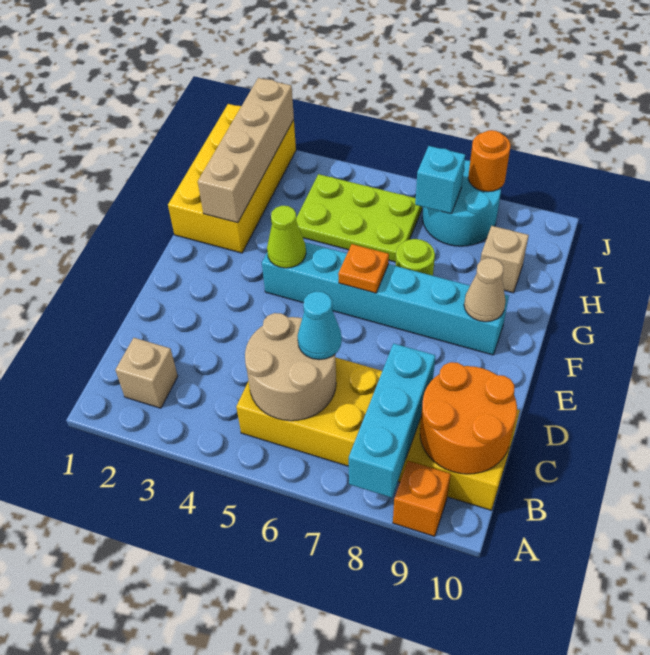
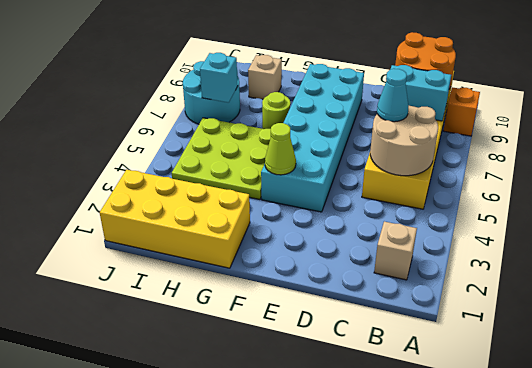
cyan brick A8:C8 level 2 -> cyan brick B8:C8 level 2
cyan brick F4:F9 level 1 -> cyan brick E4:F9 level 1
orange plate F6 level 2 -> none
tan cone F9 level 2 -> none
tan brick G2:J2 level 2 -> none
lime plate H4:I6 level 1 -> lime plate G4:I6 level 1
orange round brick J8 level 2 -> none

